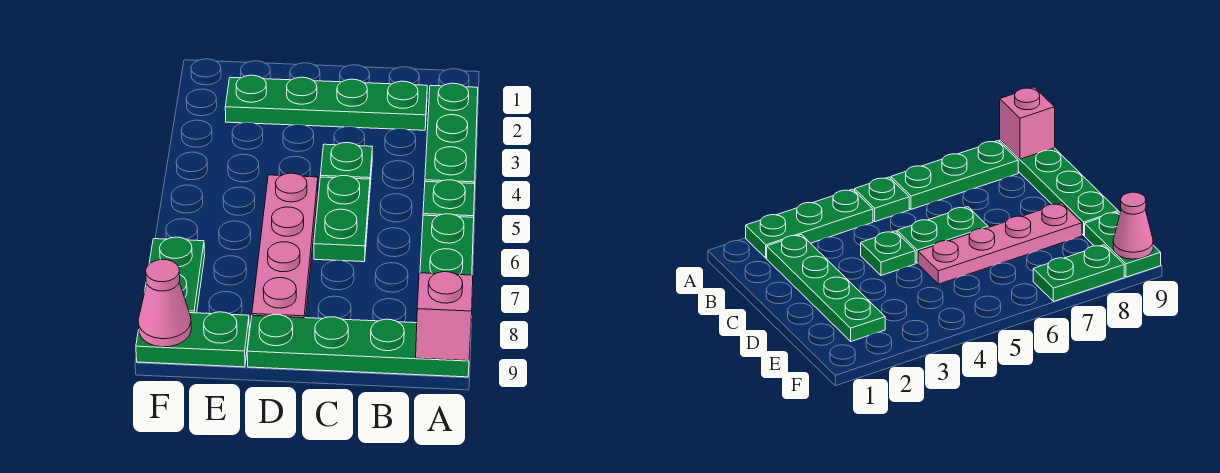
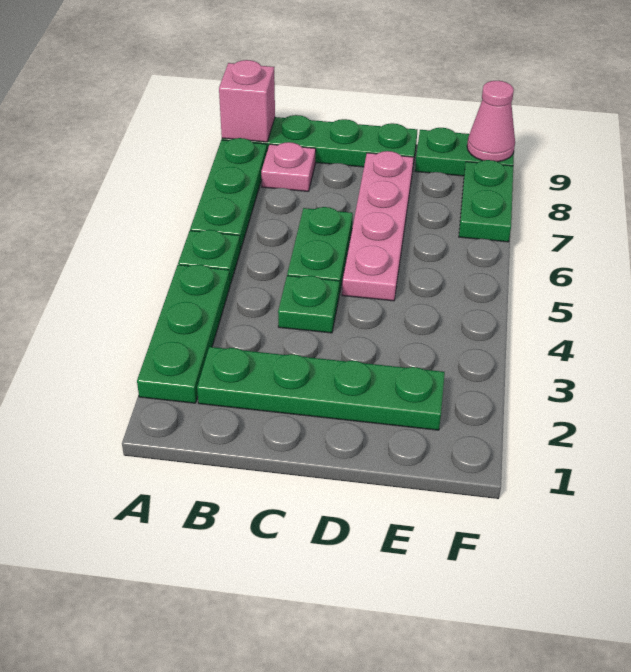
none -> pink plate B8 level 1

